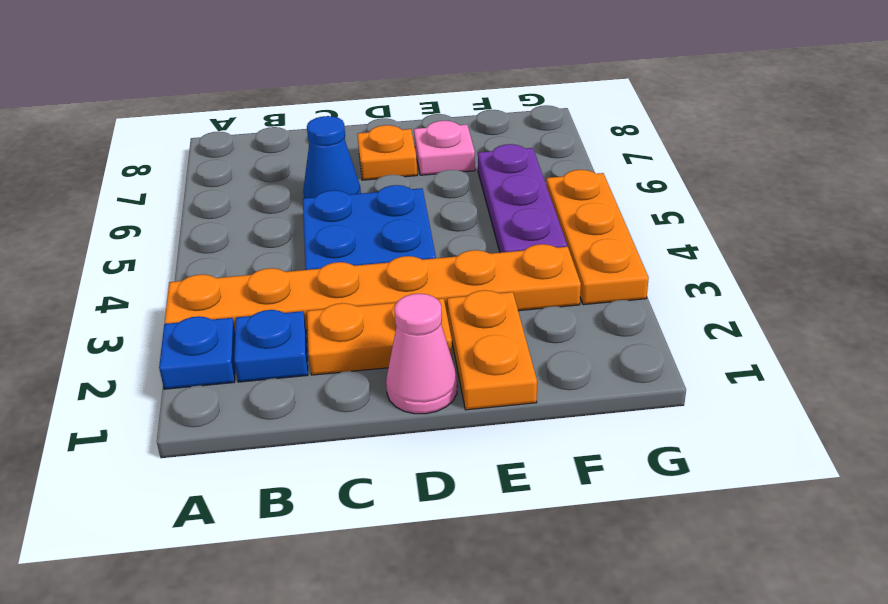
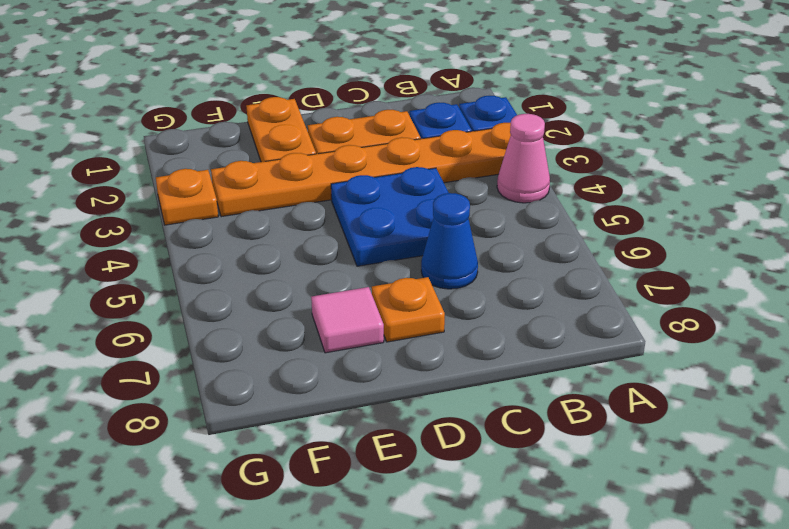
pink cone D1 level 1 -> pink cone A4 level 1
pink plate E7 level 1 -> pink tile E7 level 1
purple plate F4:F6 level 1 -> none
orange plate G3:G5 level 1 -> orange plate G3 level 1

